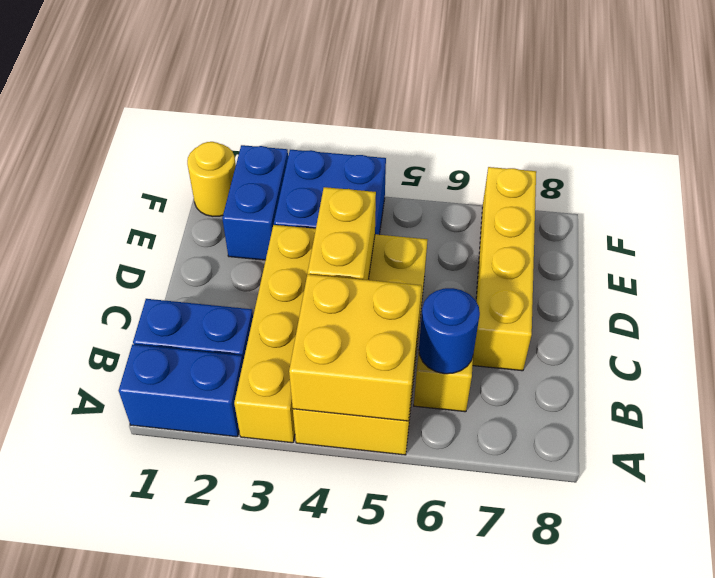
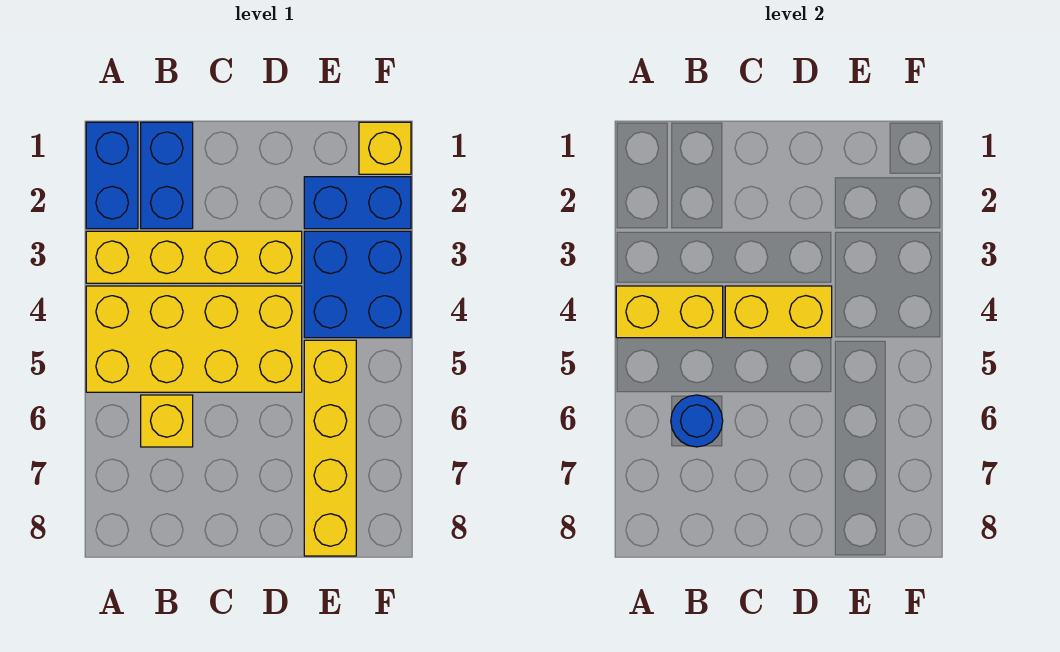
yellow brick A4:B5 level 2 -> yellow brick A4:B4 level 2
yellow brick C7:F7 level 1 -> yellow brick E5:E8 level 1
yellow round brick F1 level 1 -> yellow brick F1 level 1

